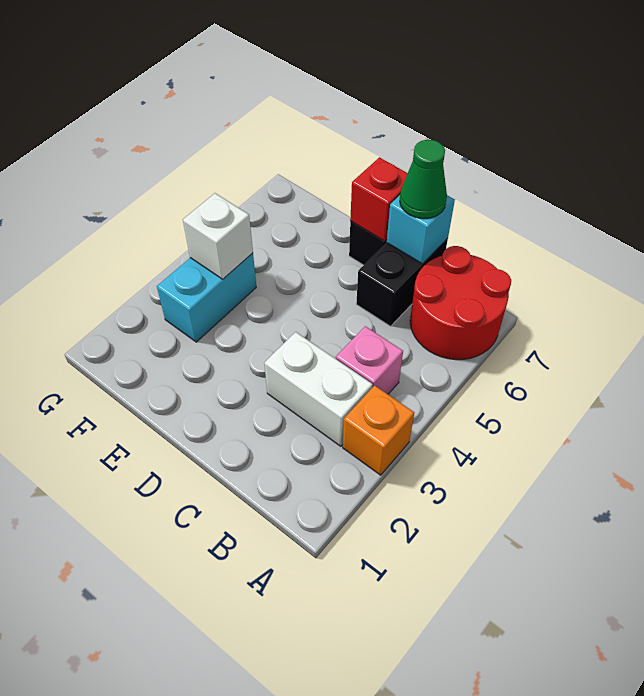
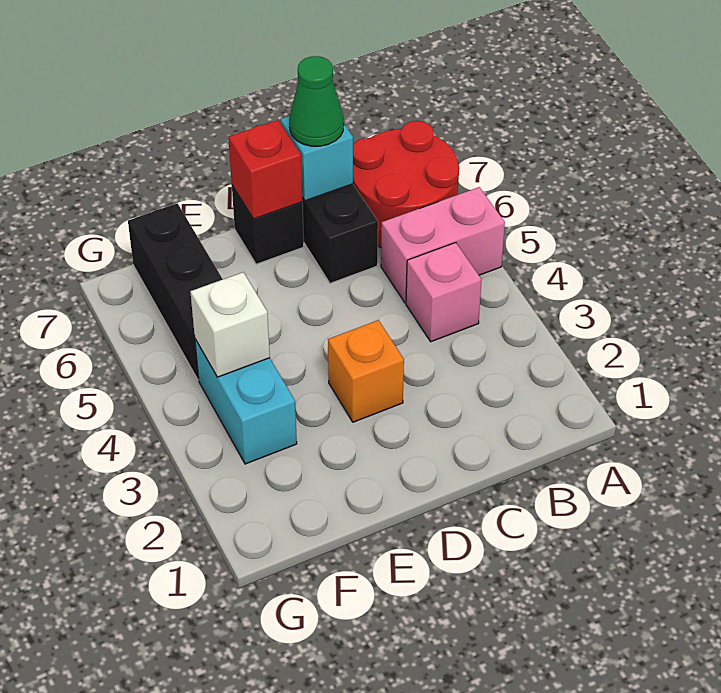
orange brick A3 level 1 -> orange brick D3 level 1
none -> pink brick A5:B5 level 1
white brick B3:C3 level 1 -> none
none -> black brick F5:F7 level 1

